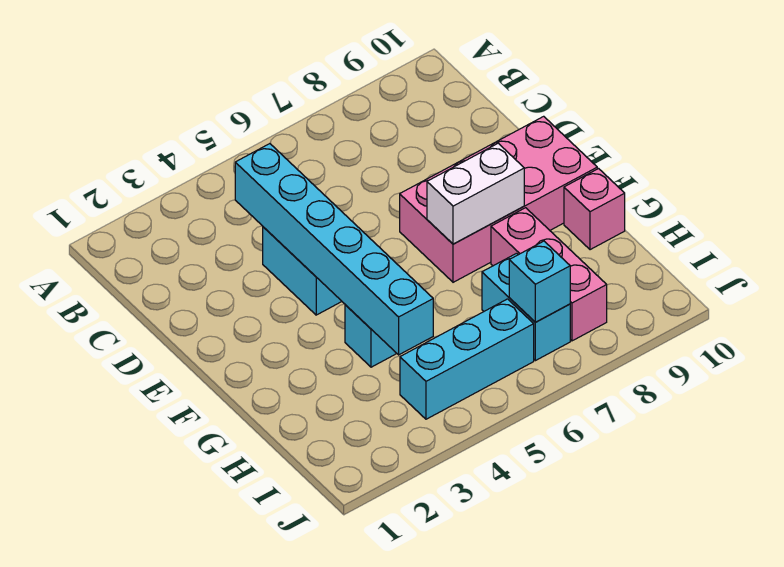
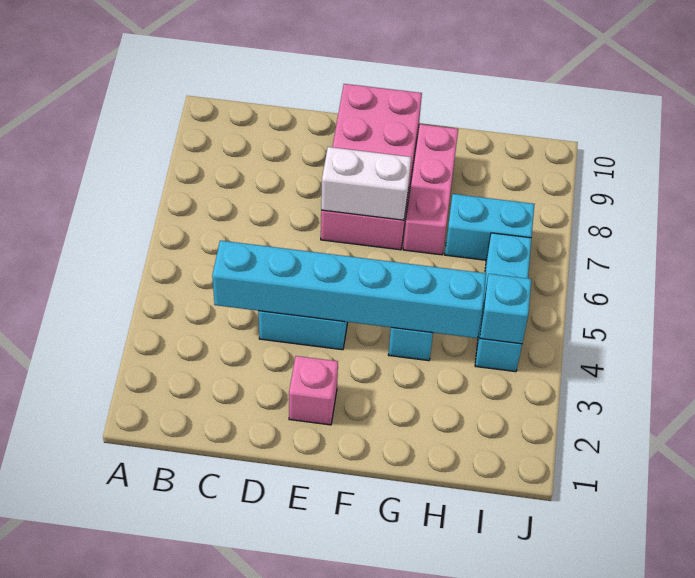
white brick F7:F8 level 2 -> white brick E7:F7 level 2
pink brick G8:I8 level 1 -> pink brick G7:G9 level 1
pink brick G10 level 1 -> pink brick E2 level 1
cyan brick I7 level 2 -> cyan brick I4 level 2

